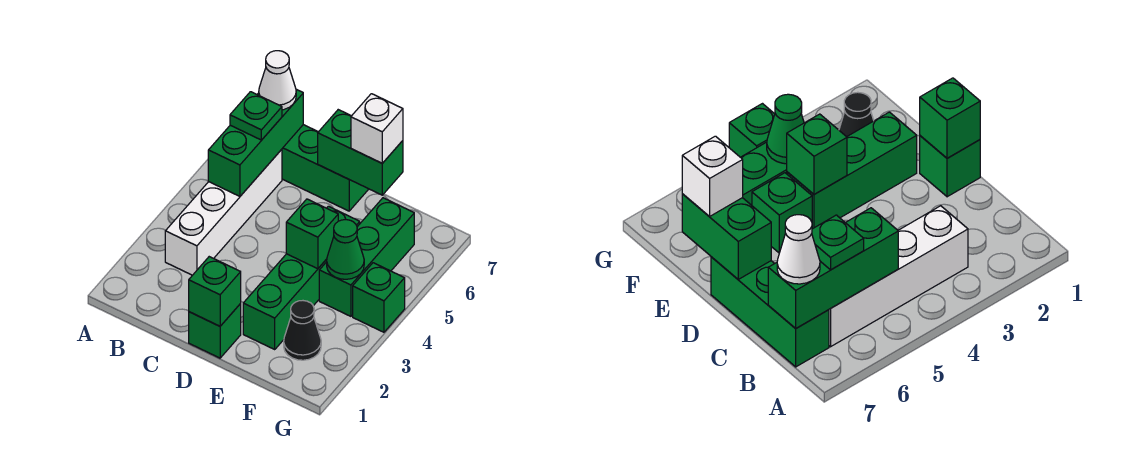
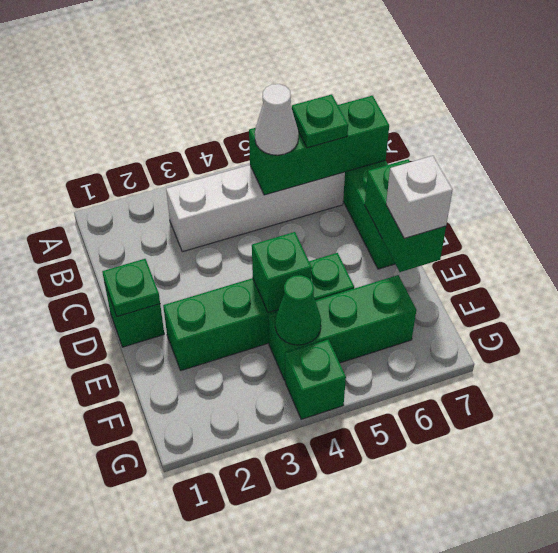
white cone B7 level 3 -> white cone B5 level 3
green brick D1 level 2 -> green plate D1 level 2
black cone F2 level 1 -> none

